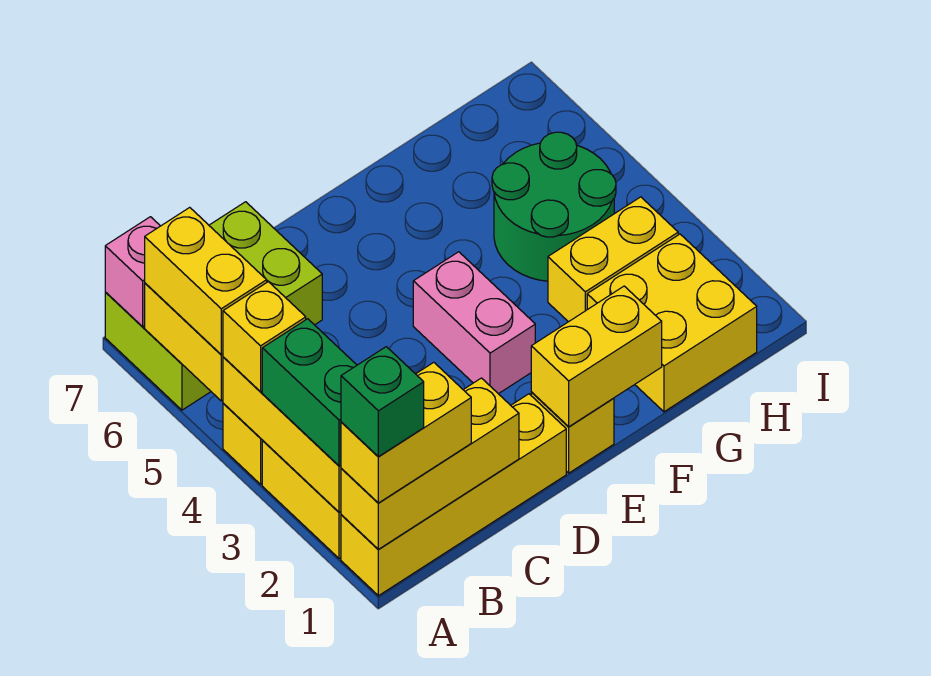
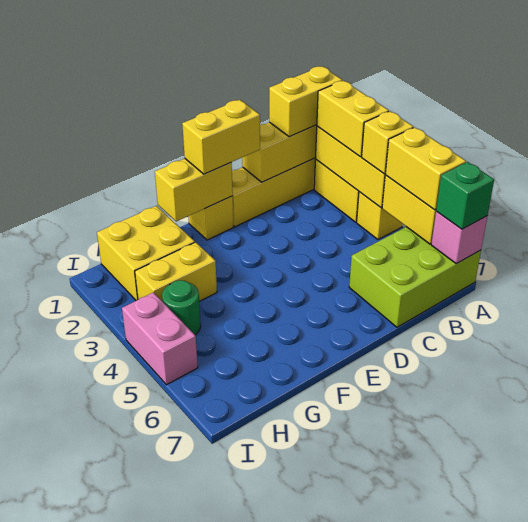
green brick A1 level 4 -> green brick A7 level 3
green brick A2:A3 level 3 -> yellow brick A2:A3 level 3
none -> yellow brick D1:E1 level 3
pink brick E3:E4 level 1 -> pink brick I4:I5 level 1
green round brick G4:H5 level 1 -> green round brick H4 level 1

